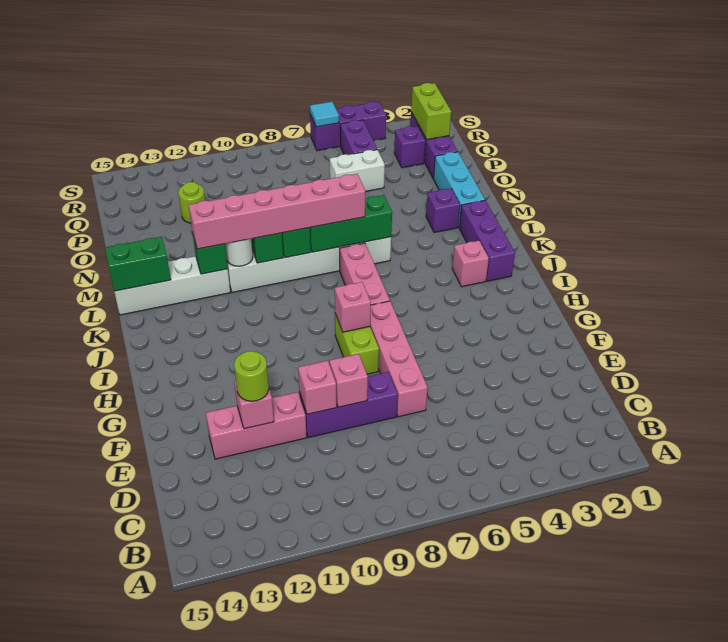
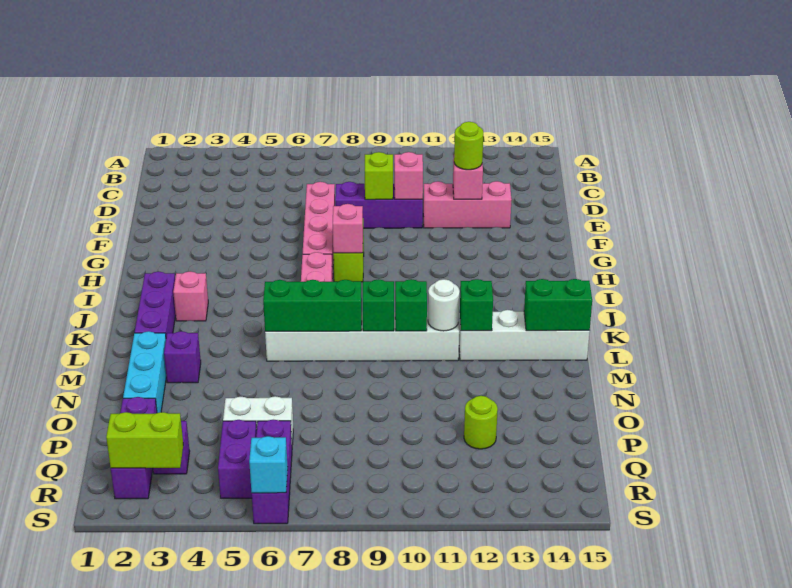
pink brick E9 level 2 -> lime brick E9 level 2
pink brick L7:L12 level 3 -> none
lime brick Q2:R2 level 2 -> lime brick R2:R3 level 2
purple brick S4:S6 level 1 -> purple brick Q6:S6 level 1
cyan tile S6 level 2 -> cyan brick S6 level 2

